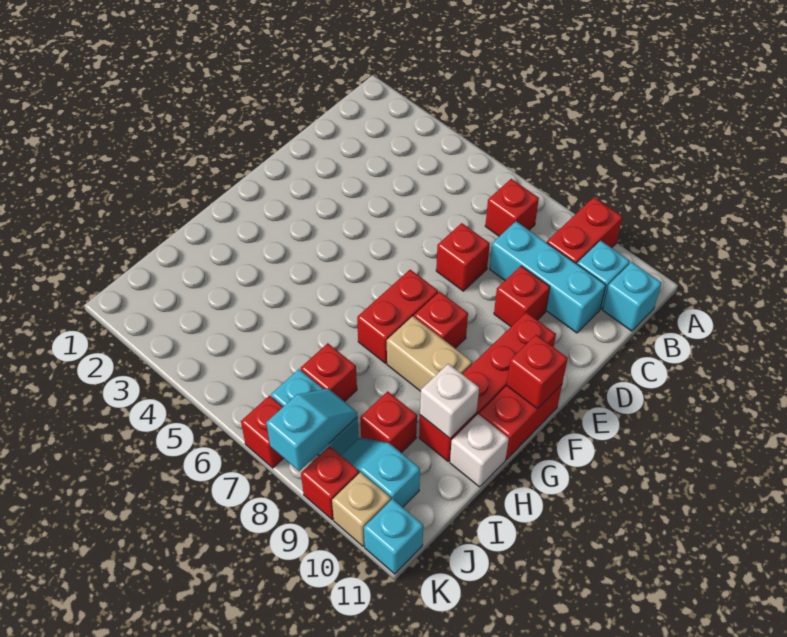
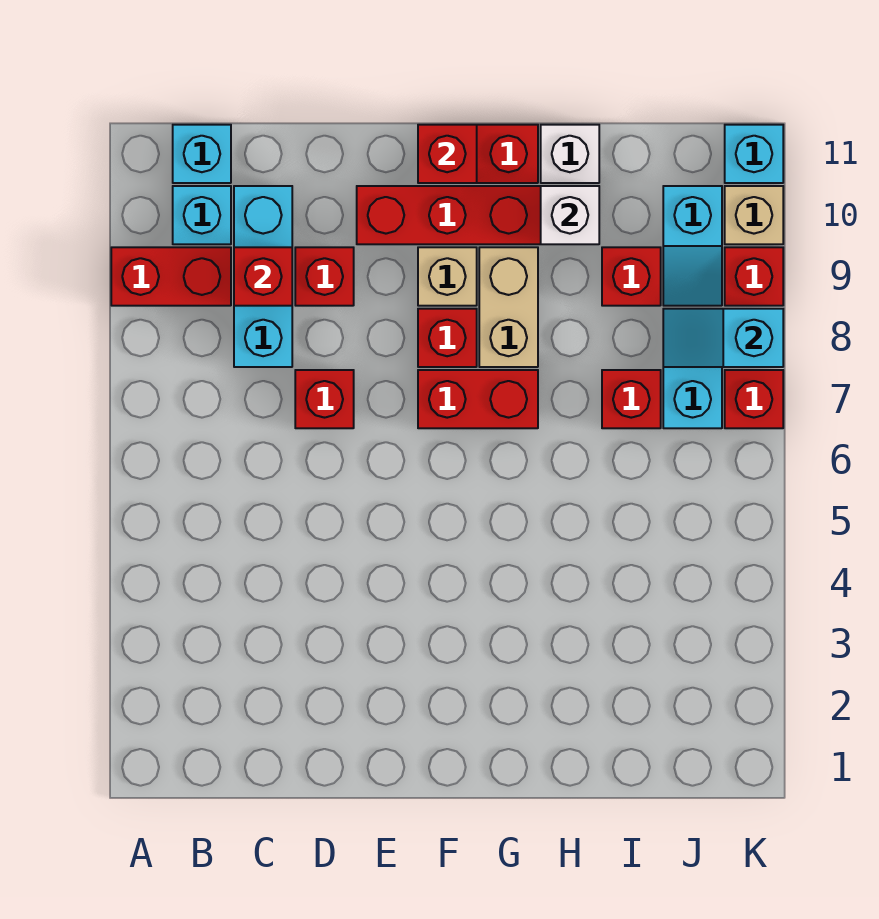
red brick B7 level 1 -> red brick C9 level 2
none -> tan brick F9 level 1

